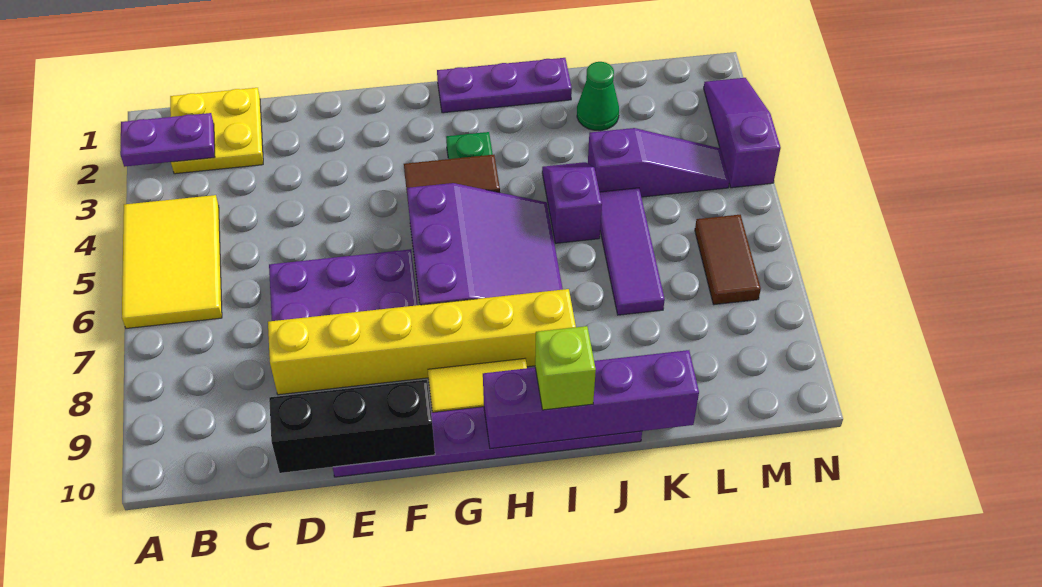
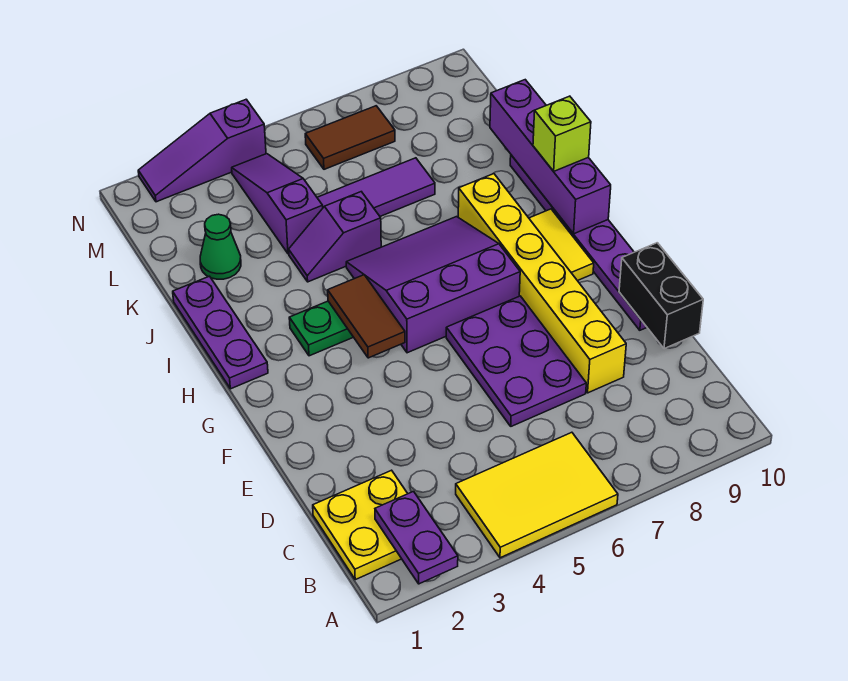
black brick D10:F10 level 2 -> black brick D10:E10 level 2

